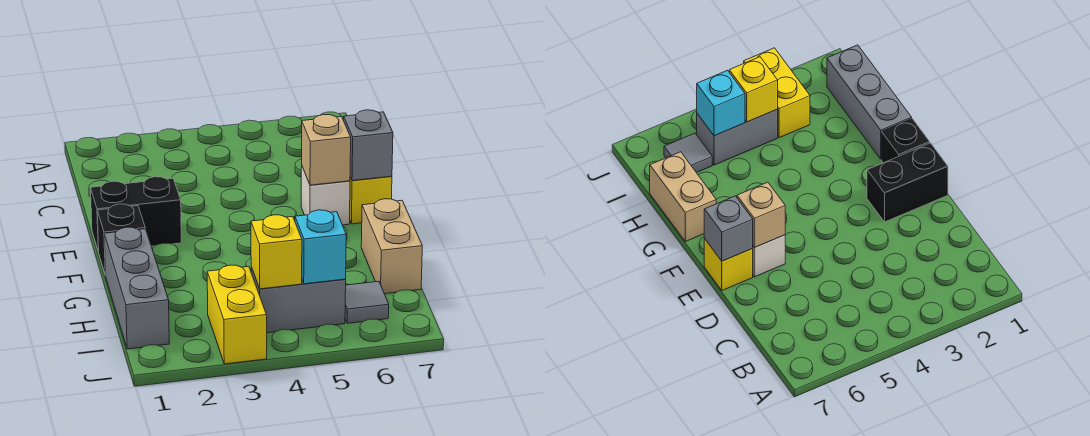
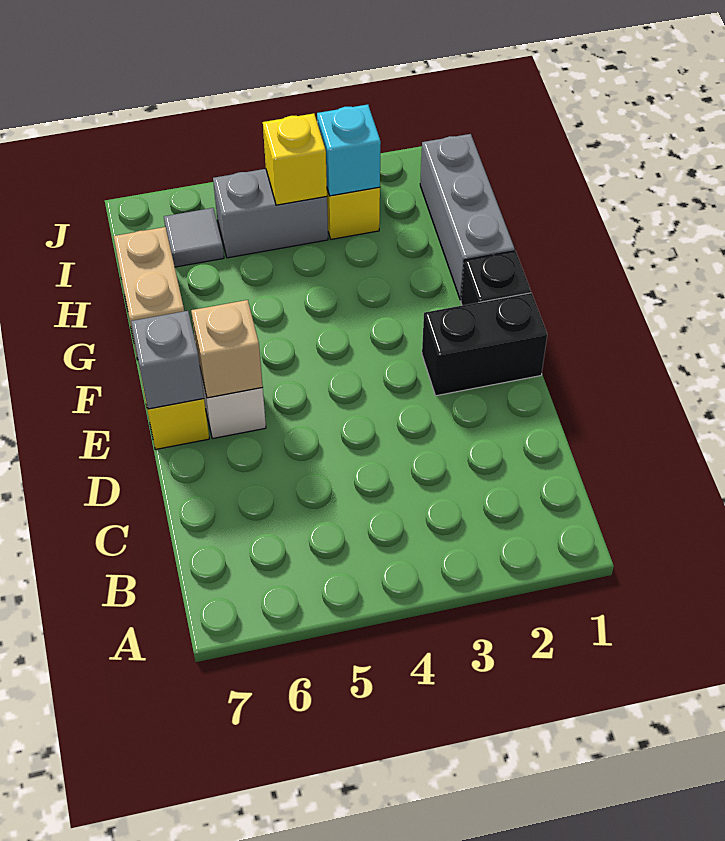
cyan brick I5 level 2 -> cyan brick I3 level 2

